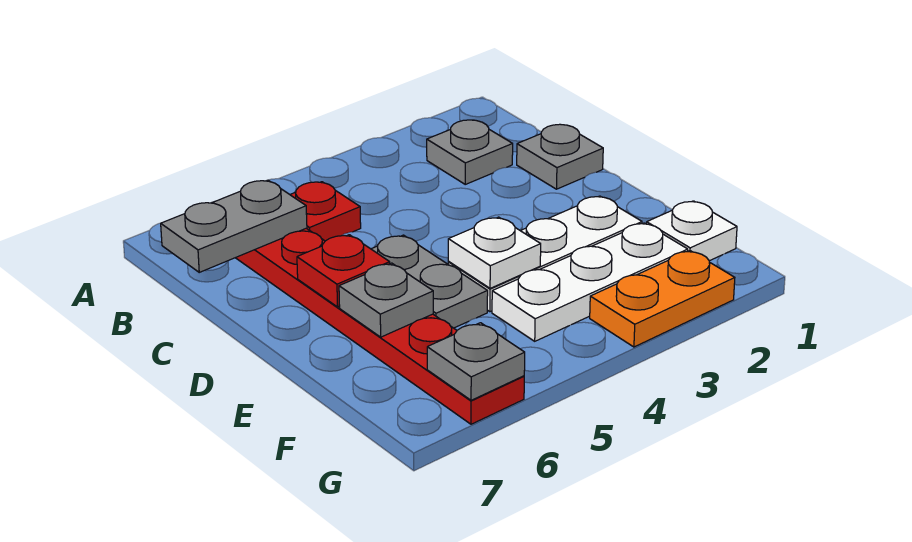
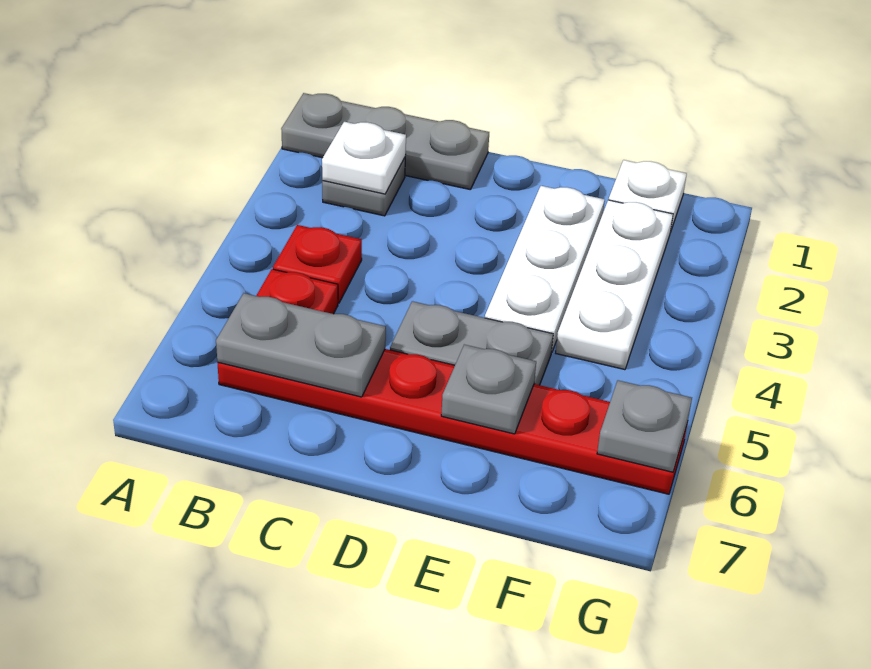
grey plate B6:B7 level 2 -> grey plate B6:C6 level 2
grey plate C1 level 1 -> grey plate A1:C1 level 1
red plate D6 level 2 -> red plate B4 level 1
white plate E4 level 2 -> white plate B2 level 2
orange plate G2:G3 level 1 -> none

